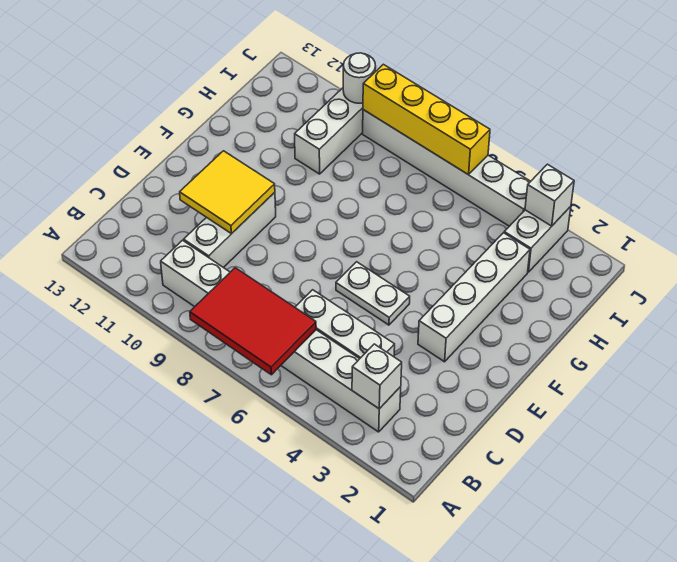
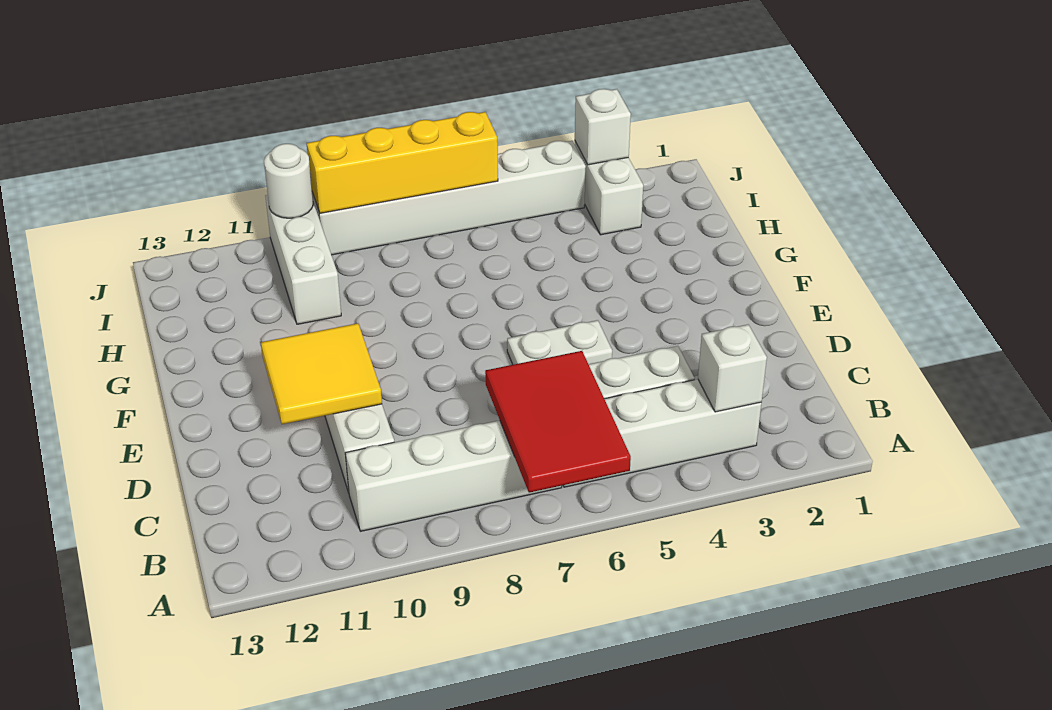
red tile A6:B8 level 2 -> red tile A6:C7 level 2
white brick E3:H3 level 1 -> none

